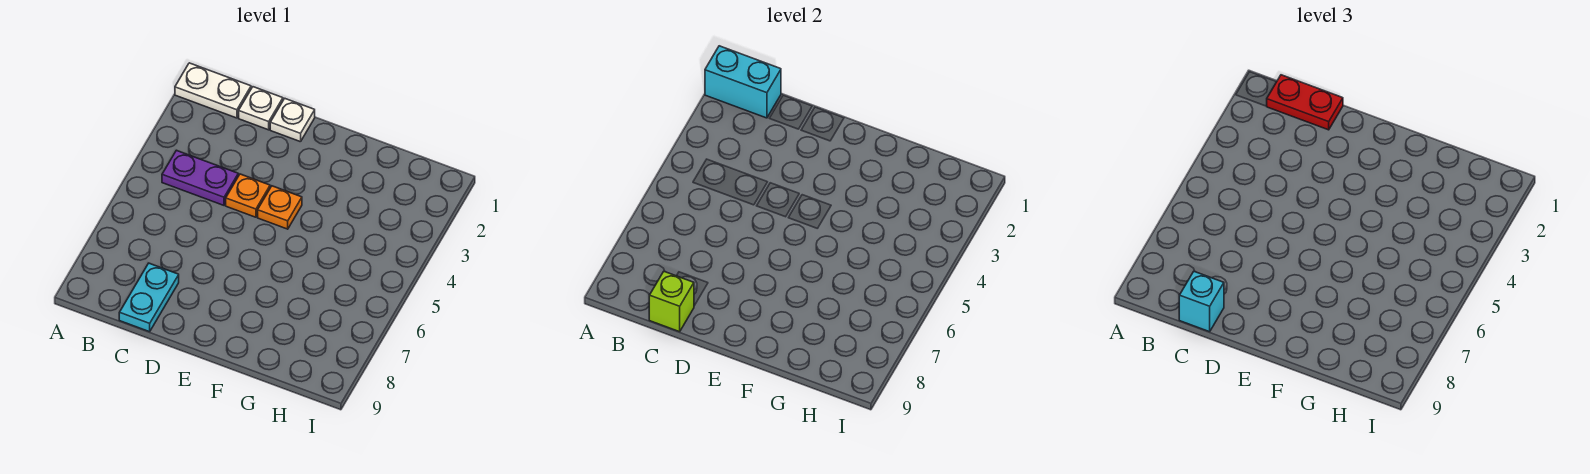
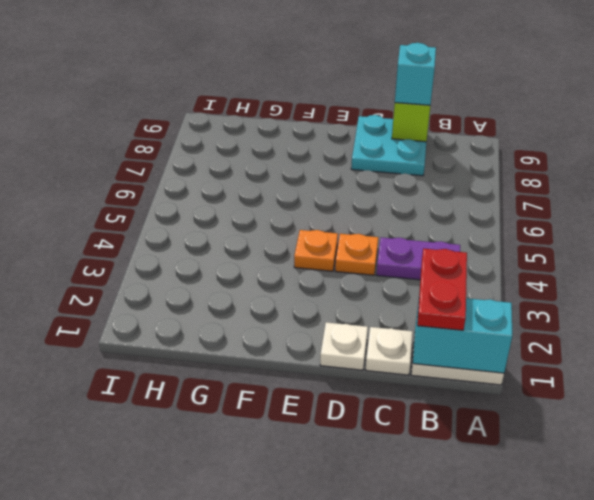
red plate B1:C1 level 3 -> red plate B1:B2 level 3
cyan plate C8:C9 level 1 -> cyan plate C8:D9 level 1

